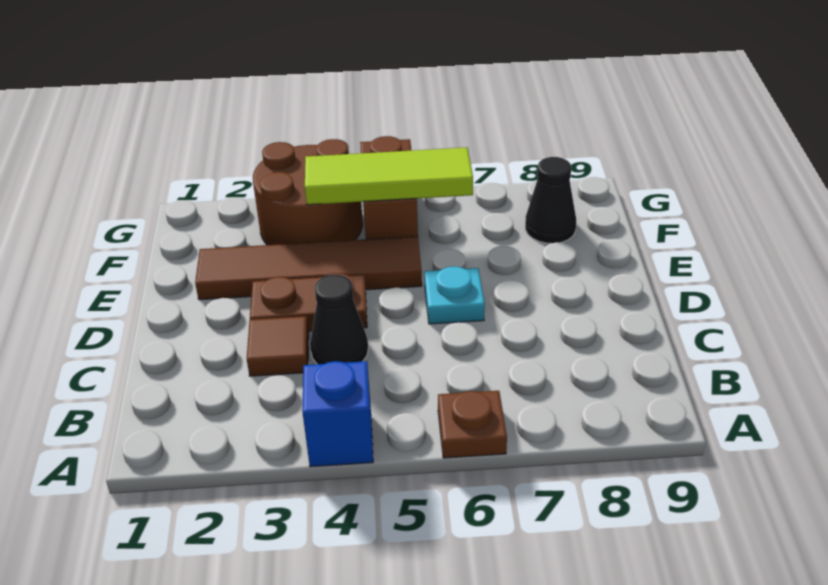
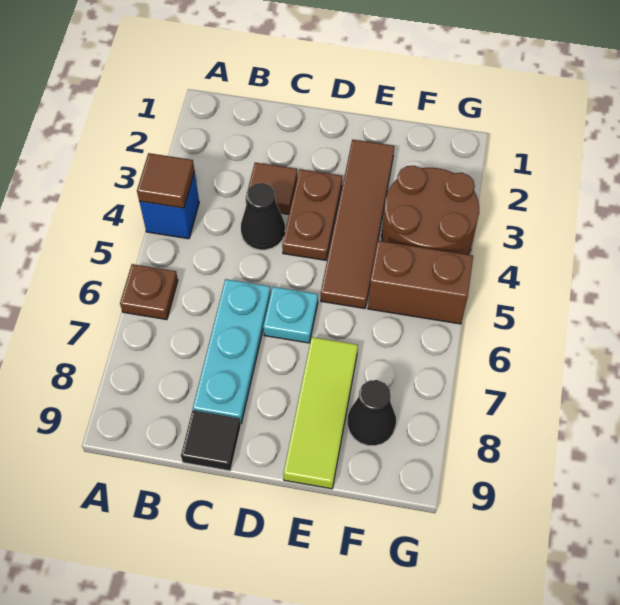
none -> brown tile A4 level 2
none -> cyan plate C6:C8 level 1
none -> black tile C9 level 1
lime tile F4:F6 level 2 -> lime tile E7:E9 level 1

